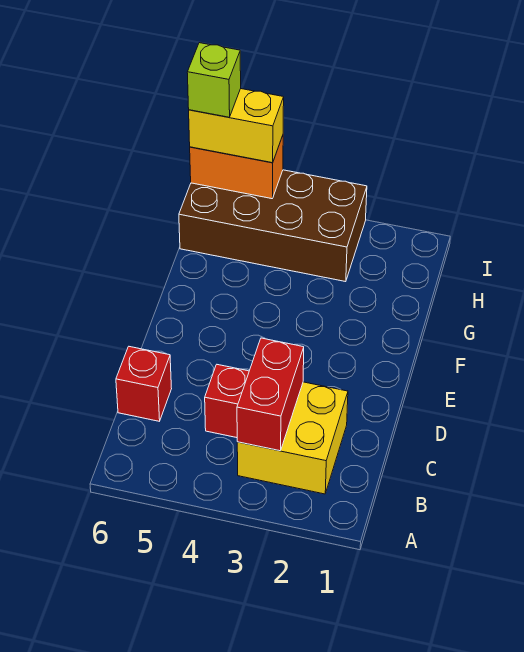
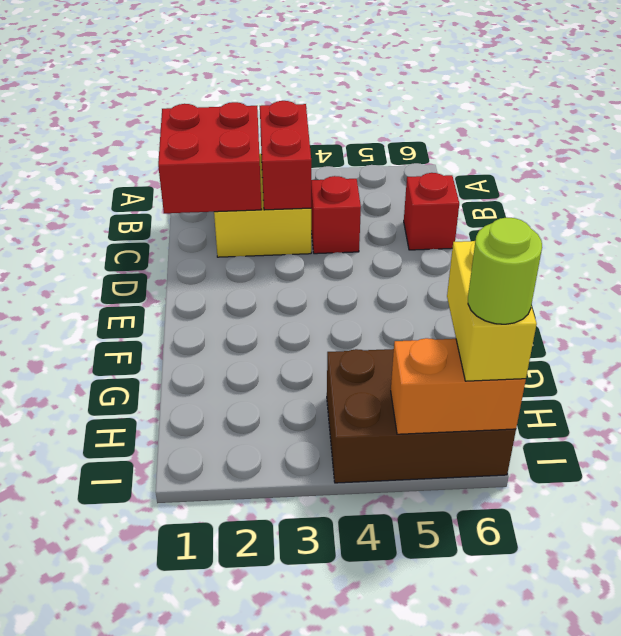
none -> red brick B1:C2 level 2
brown brick H3:I6 level 1 -> brown brick H4:I6 level 1
yellow brick I5:I6 level 3 -> yellow brick H6:I6 level 3
lime brick I6 level 4 -> lime round brick I6 level 4

